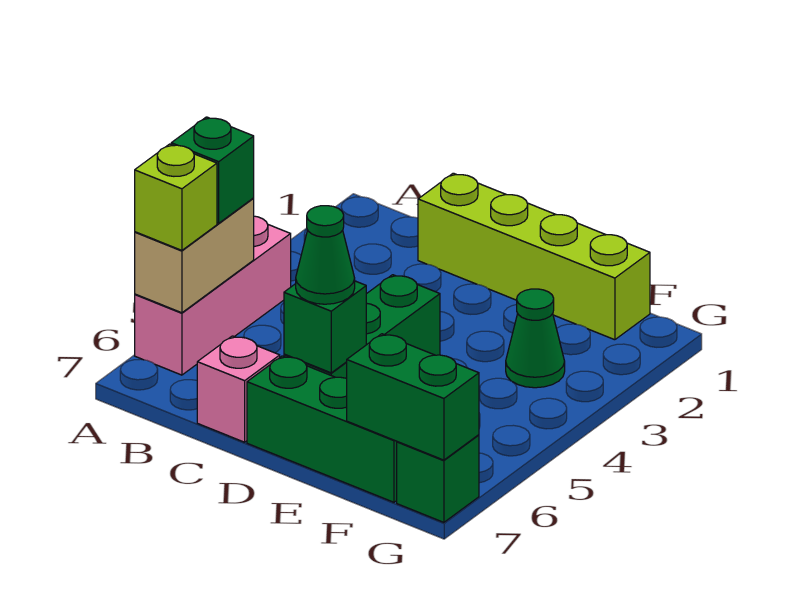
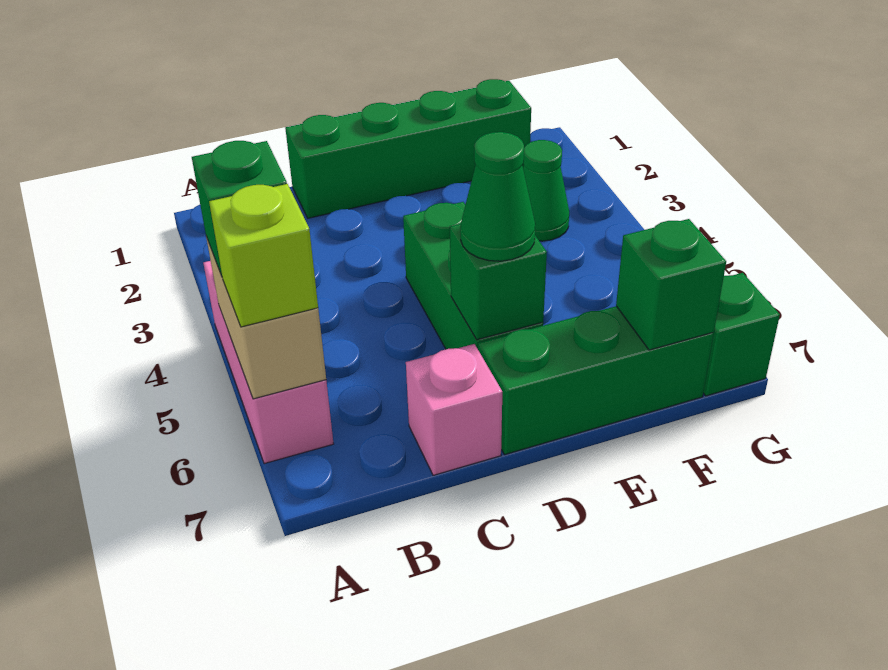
lime brick C1:F1 level 1 -> green brick C1:F1 level 1
green brick F7:G7 level 2 -> green brick F7 level 2

